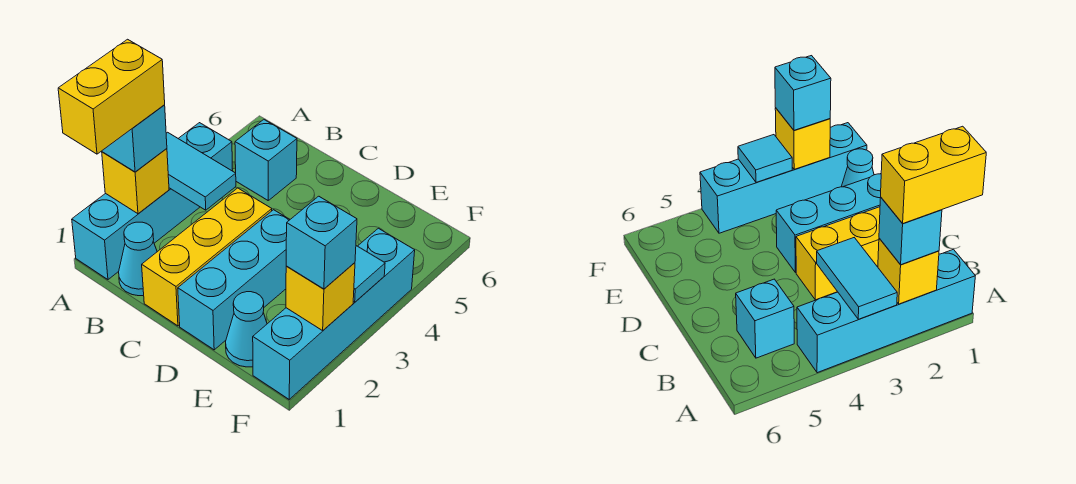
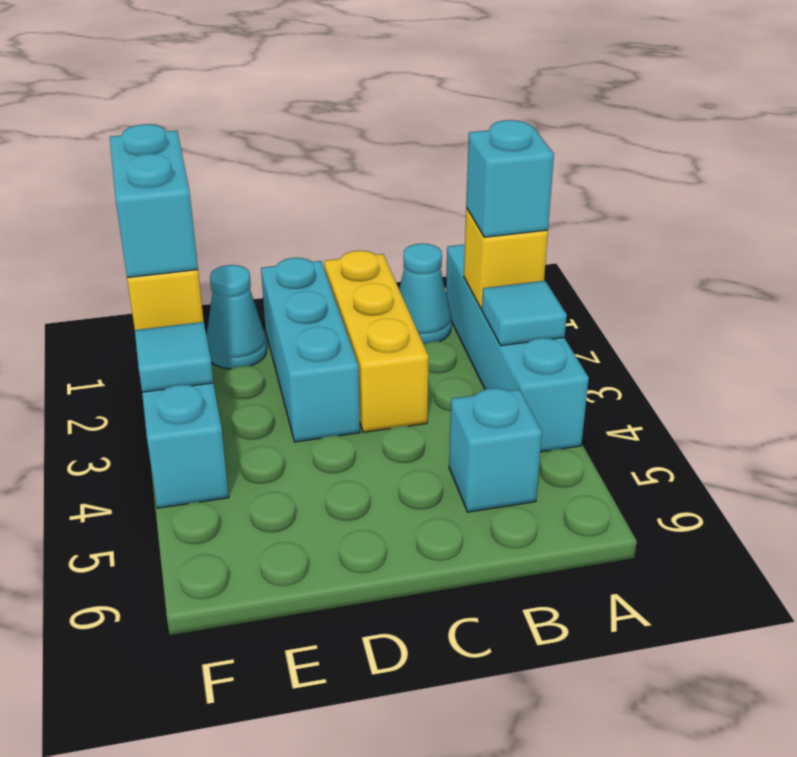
yellow brick A1:A2 level 4 -> none
cyan tile A3:B3 level 2 -> cyan tile A3 level 2
cyan brick F2 level 3 -> cyan brick F1:F2 level 3

